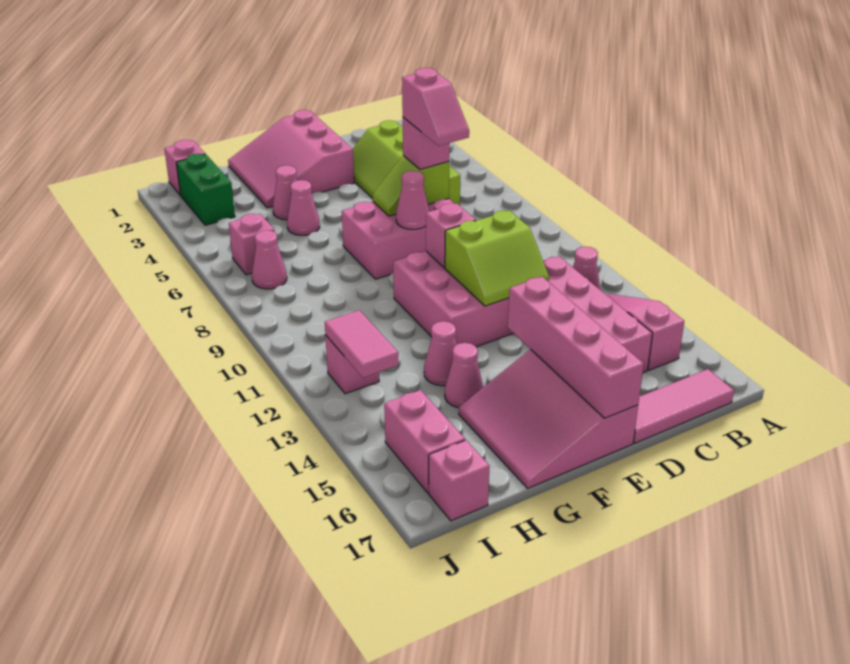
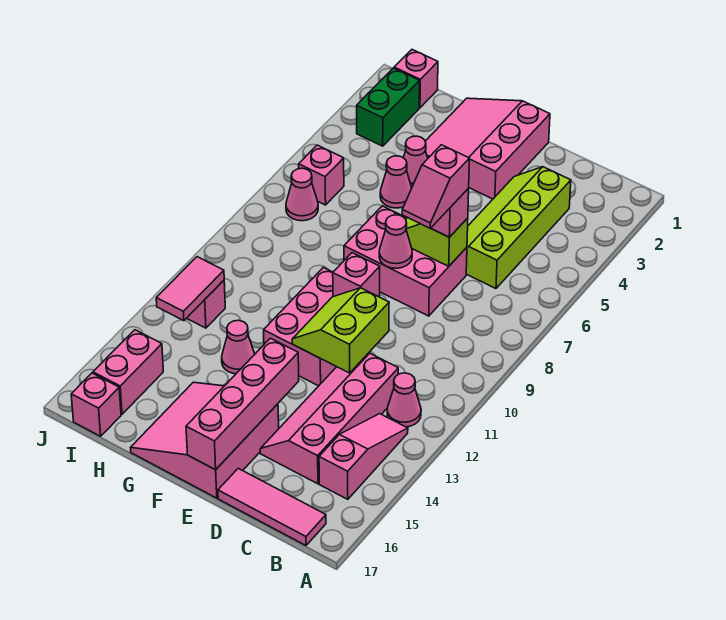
lime slope D11:E12 level 2 top 11 -> lime slope D11:E12 level 2 top D
pink cone G14 level 1 -> none

